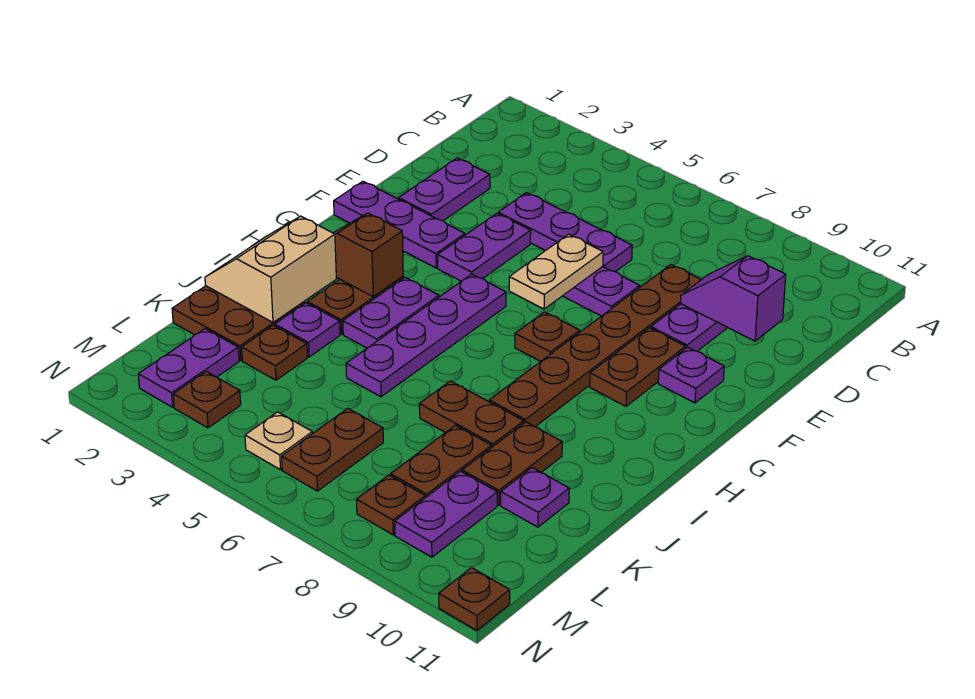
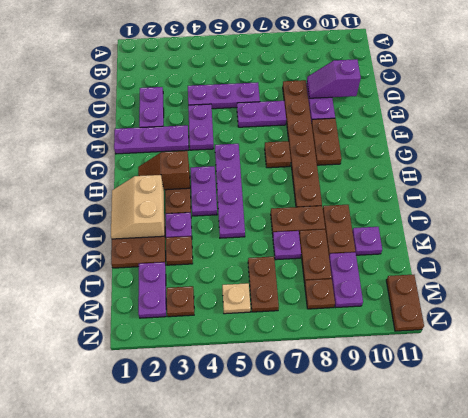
tan plate E6:F6 level 2 -> none
purple plate F10 level 1 -> purple plate K7 level 1
brown plate N11 level 1 -> brown plate M11:N11 level 1

